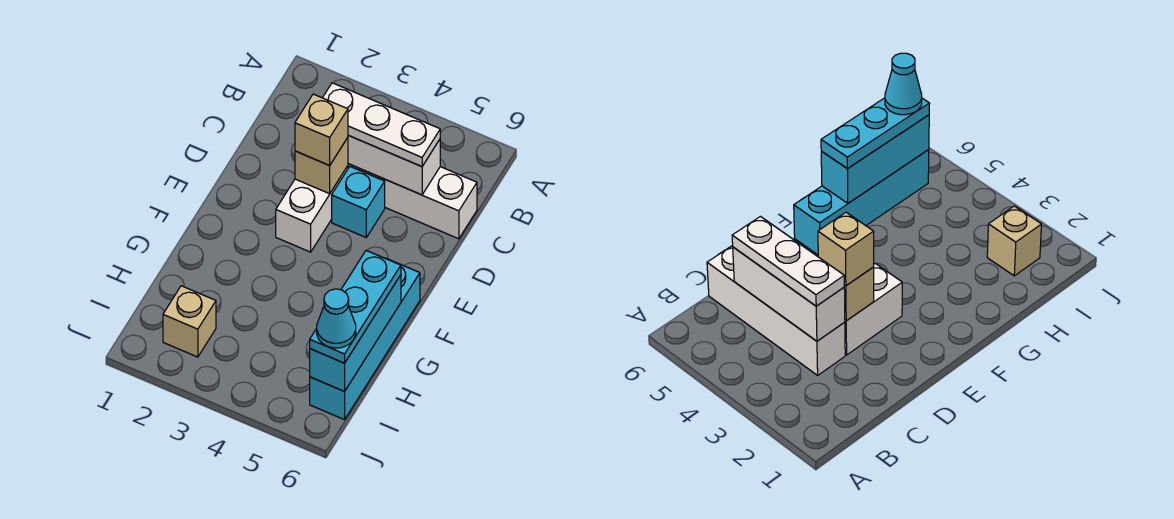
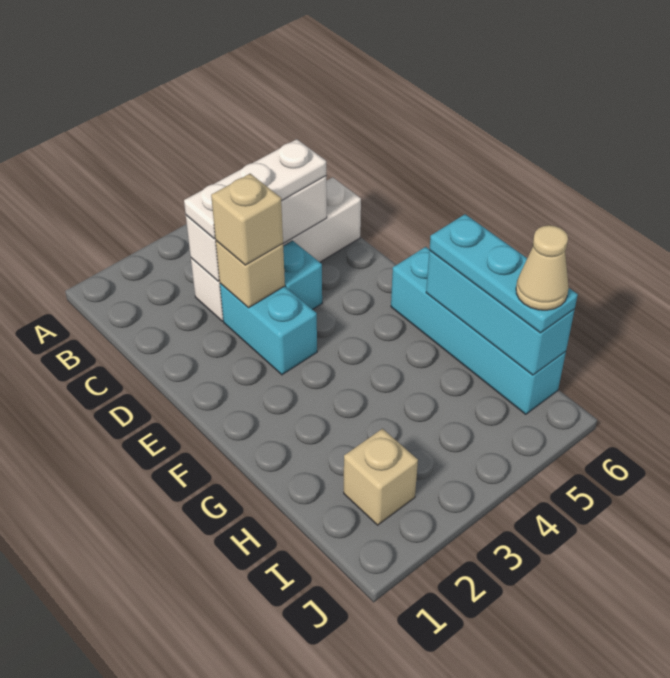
white brick D3:E3 level 1 -> cyan brick D3:E3 level 1
cyan cone I6 level 4 -> tan cone I6 level 4

